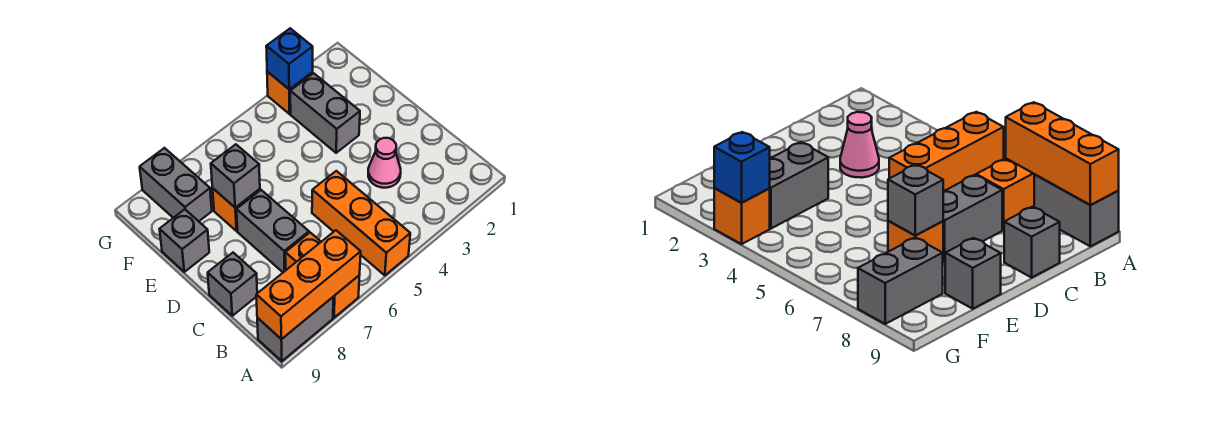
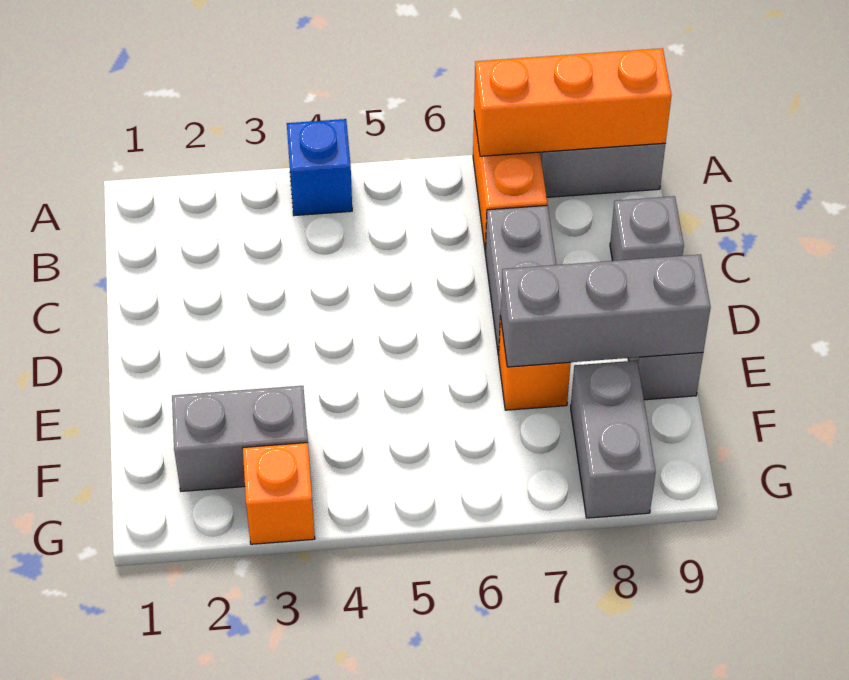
orange brick A5:C5 level 1 -> none
pink cone C3 level 1 -> none
grey brick E3:F3 level 1 -> grey brick F2:F3 level 1
grey brick E7 level 2 -> grey brick E7:E9 level 2
blue brick G3 level 2 -> blue brick A4 level 1

